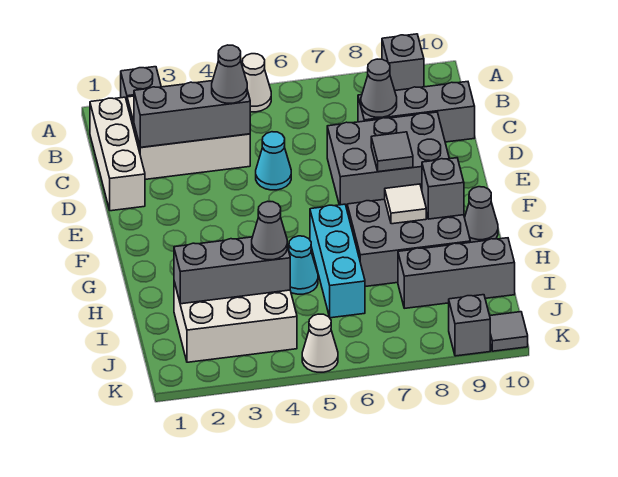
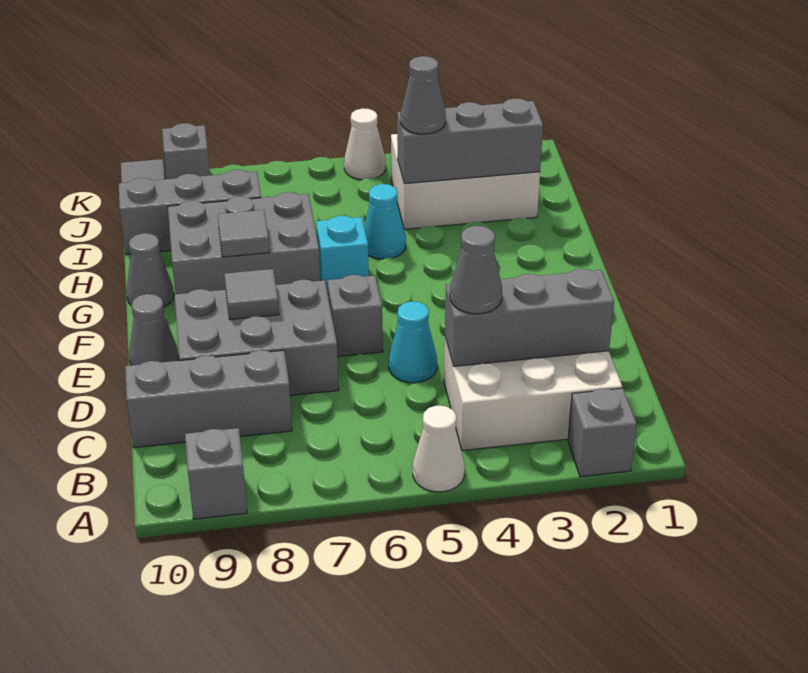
white brick B1:D1 level 1 -> none
grey cone C8 level 2 -> grey cone E10 level 1
cyan brick G6:I6 level 1 -> cyan brick G6 level 1
white tile G8 level 2 -> grey tile G8 level 2
grey brick G9 level 2 -> grey brick E6 level 1

